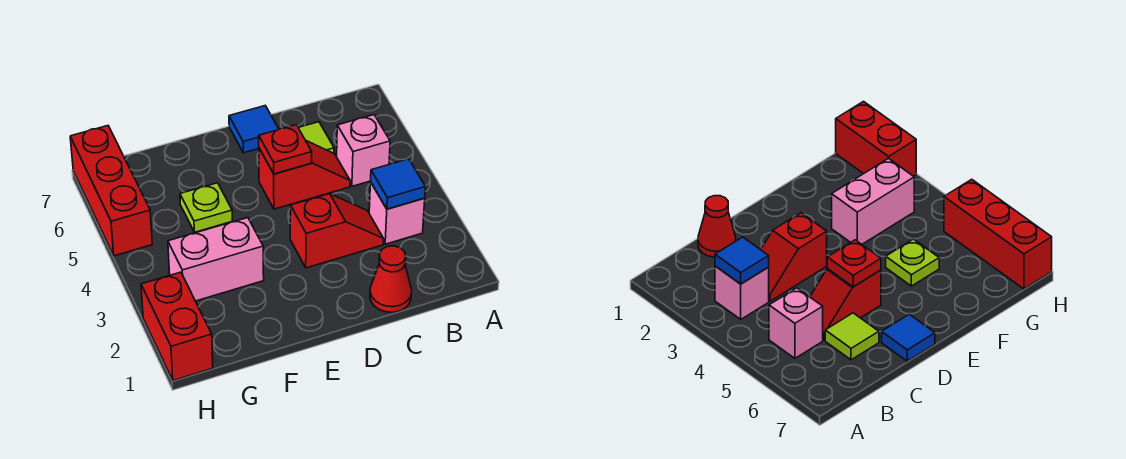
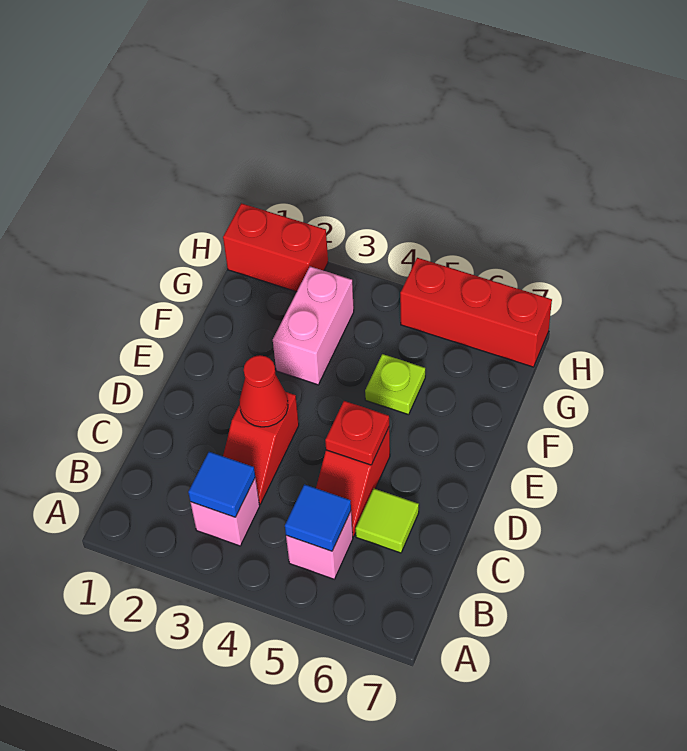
red cone C1 level 1 -> red cone D3 level 2
blue tile D7 level 1 -> blue tile B5 level 2

